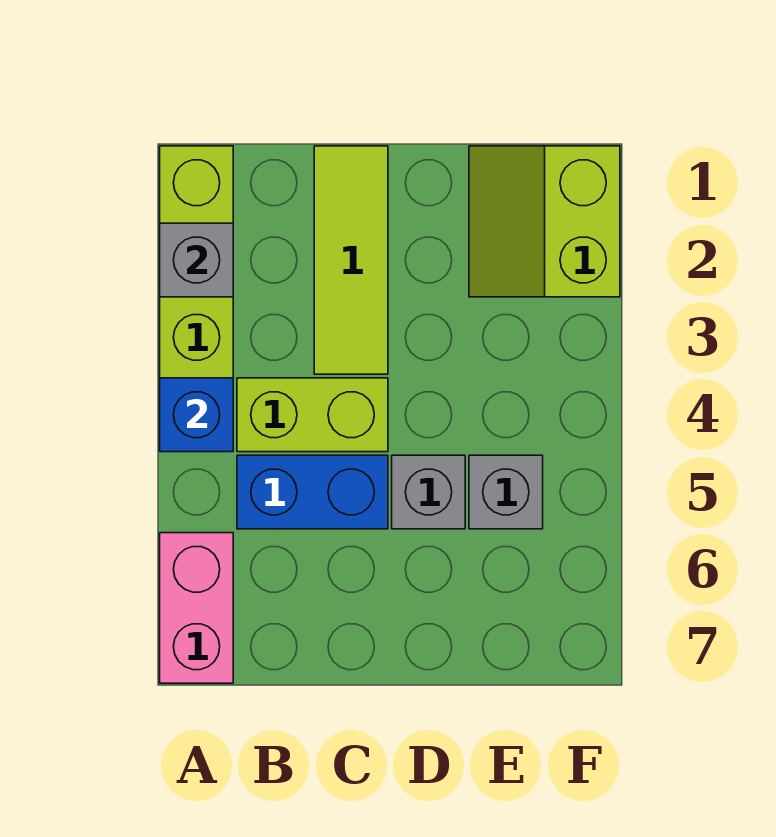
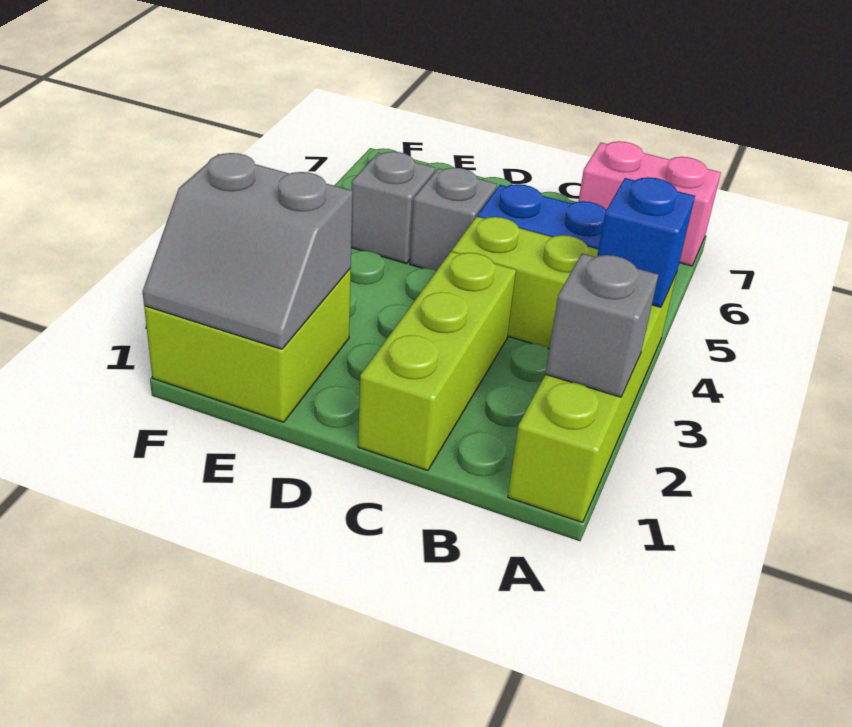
pink brick A6:A7 level 1 -> pink brick A7:B7 level 1
lime tile C1:C3 level 1 -> lime brick C1:C3 level 1
lime slope E1:F2 level 1 top F -> lime brick E1:F2 level 1
none -> grey slope E1:F2 level 2 top 2

